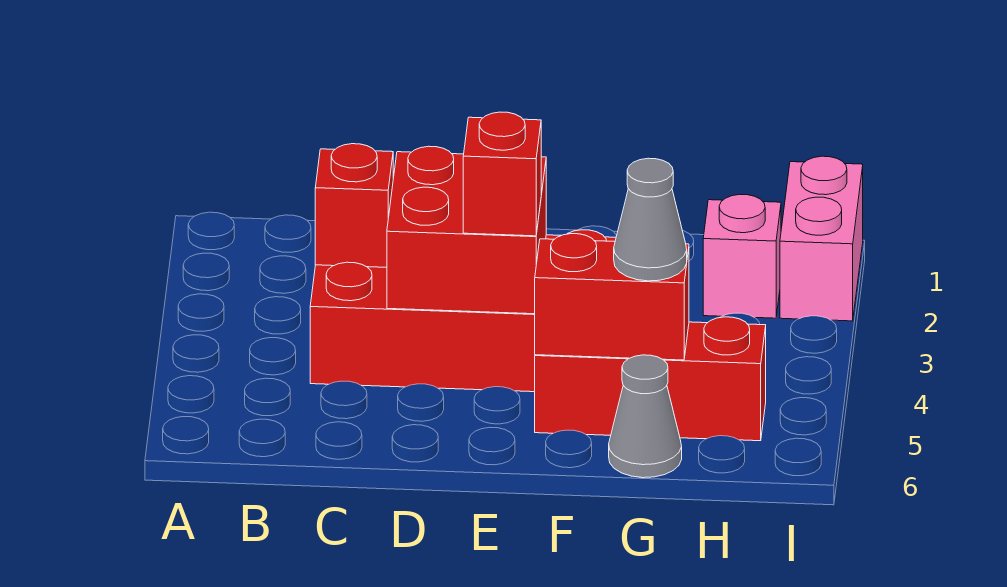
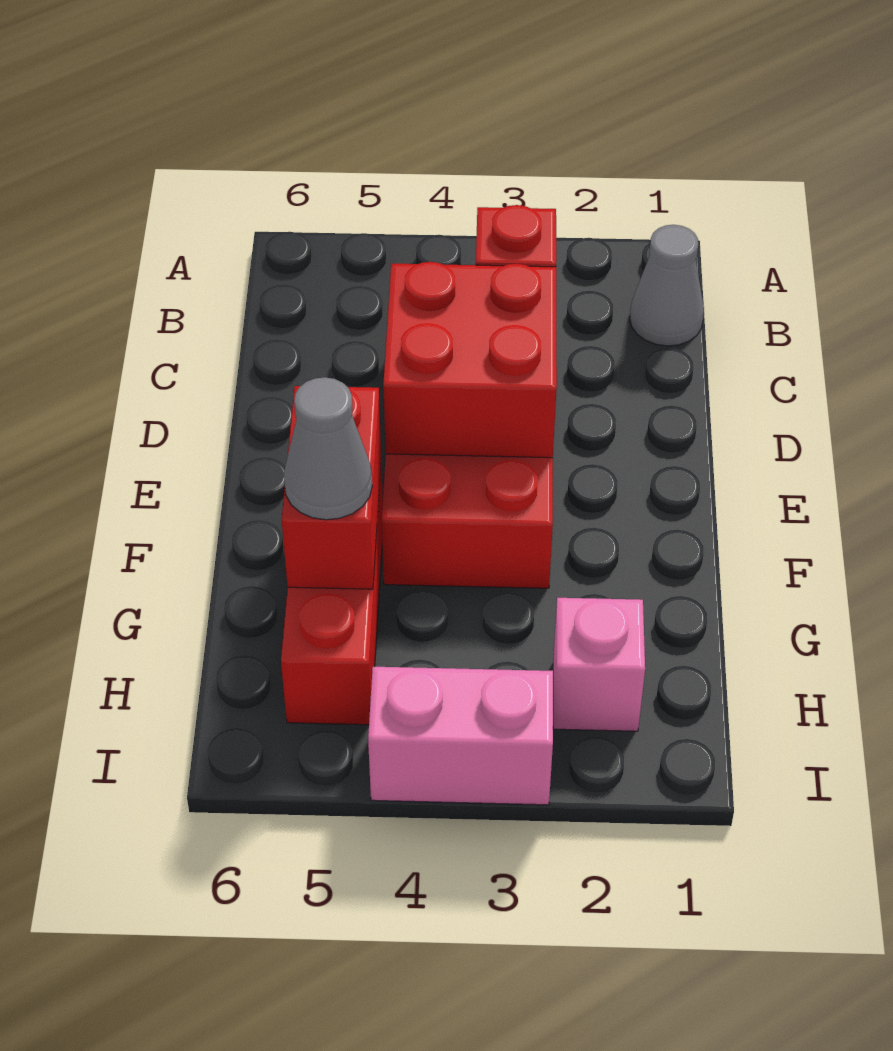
red brick E4 level 3 -> none
grey cone G6 level 1 -> grey cone B1 level 1
pink brick I1:I2 level 1 -> pink brick I3:I4 level 1

